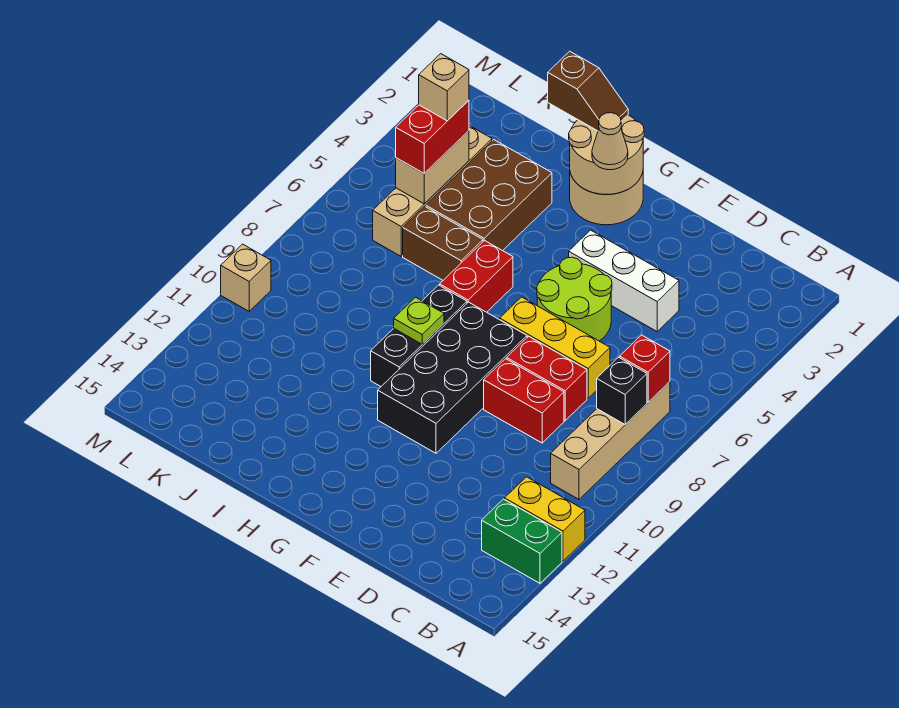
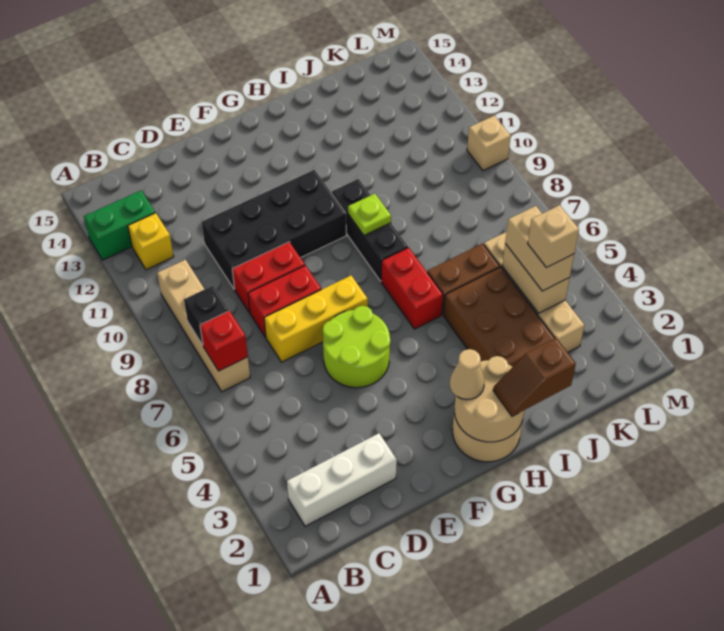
yellow brick A12:B12 level 1 -> yellow brick B12 level 1
white brick D4:F4 level 1 -> white brick B2:D2 level 1
black brick F8:G11 level 1 -> black brick D10:G11 level 1
red brick K4:K5 level 3 -> tan brick K4:K5 level 3

